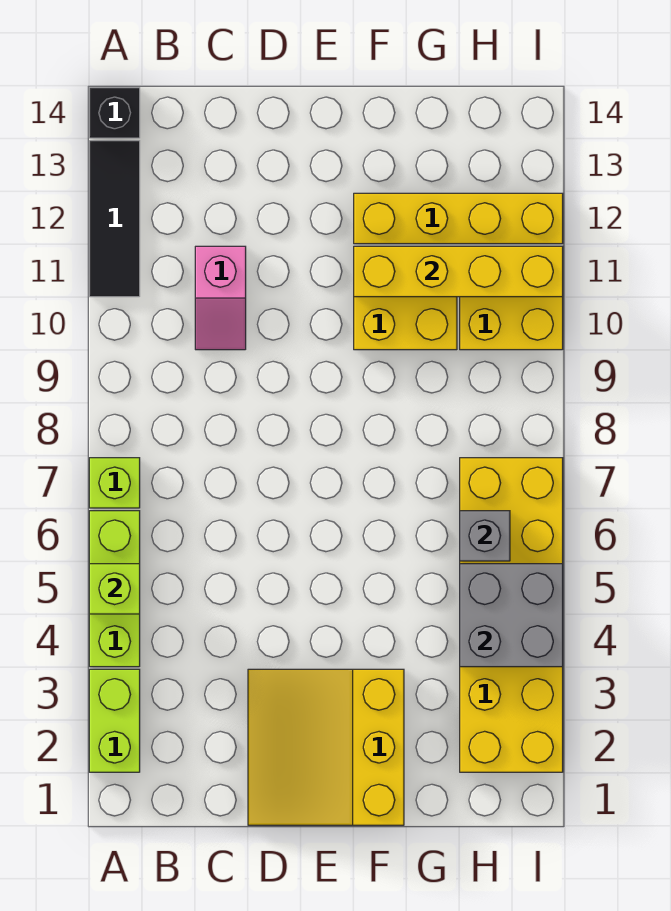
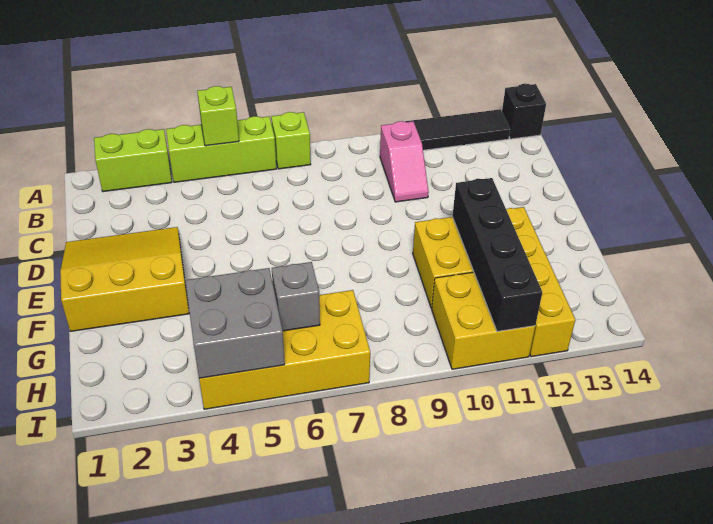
pink slope C10:C11 level 1 top 11 -> pink slope B10:C10 level 1 top B
yellow brick F11:I11 level 2 -> black brick F11:I11 level 2
yellow brick H2:I7 level 1 -> yellow brick H4:I7 level 1

